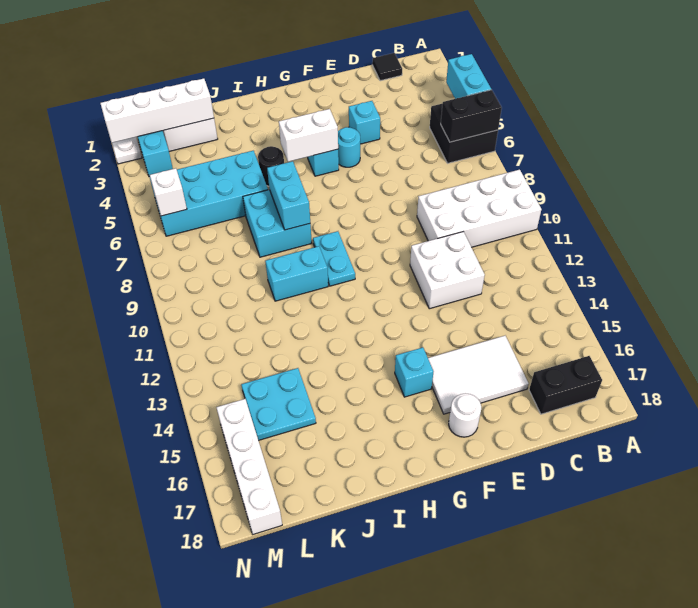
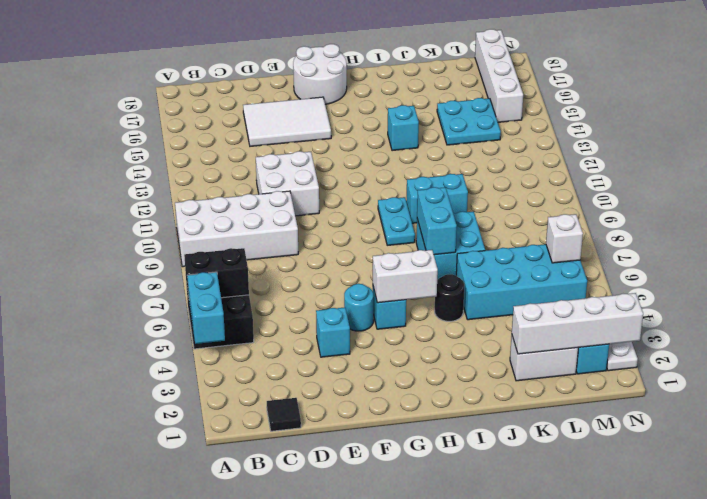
black brick B17:C17 level 1 -> none
white round brick F17 level 1 -> white round brick F17:G18 level 1
cyan brick G15 level 1 -> cyan brick I14 level 1

